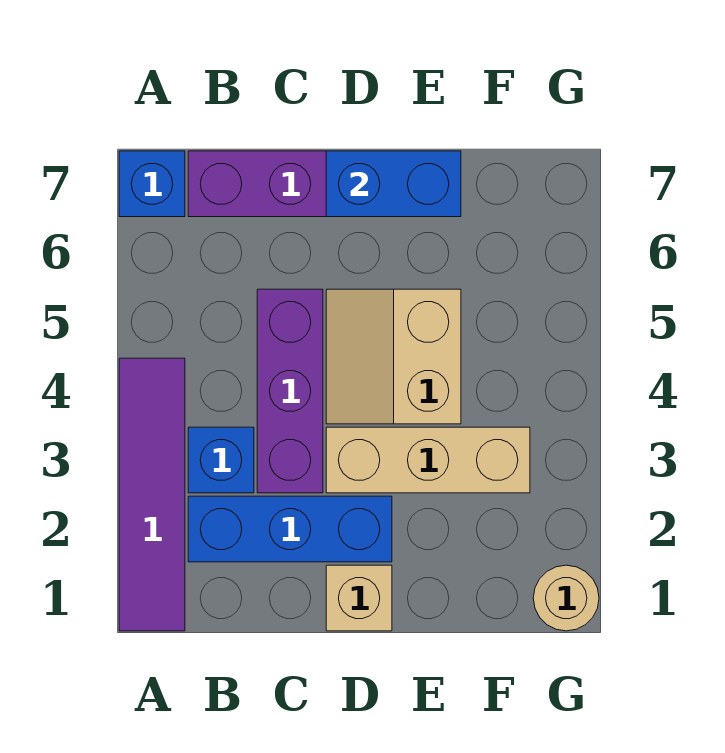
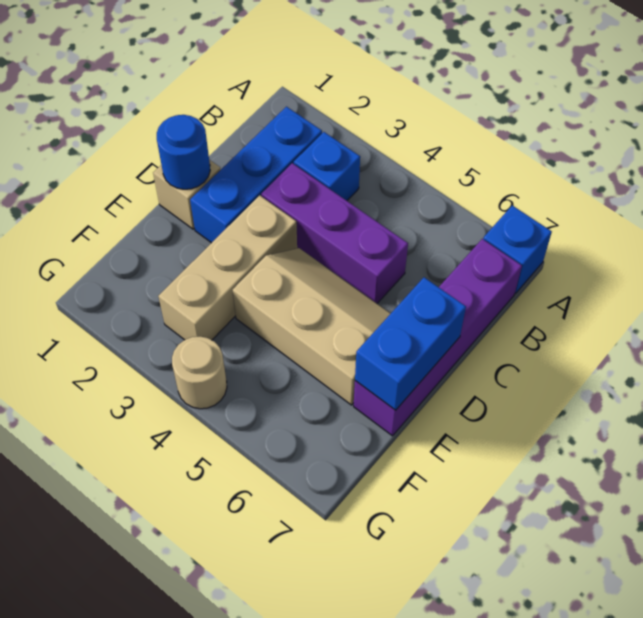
purple tile A1:A4 level 1 -> none
none -> blue round brick D1 level 2
tan slope D4:E5 level 1 top E -> tan slope D4:E6 level 1 top E
tan round brick G1 level 1 -> tan round brick G4 level 1

